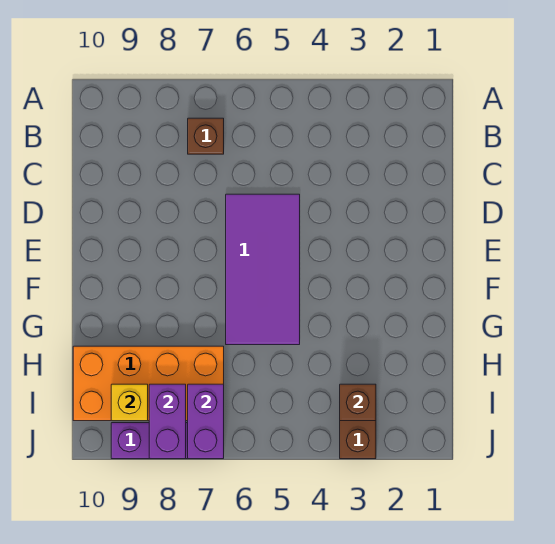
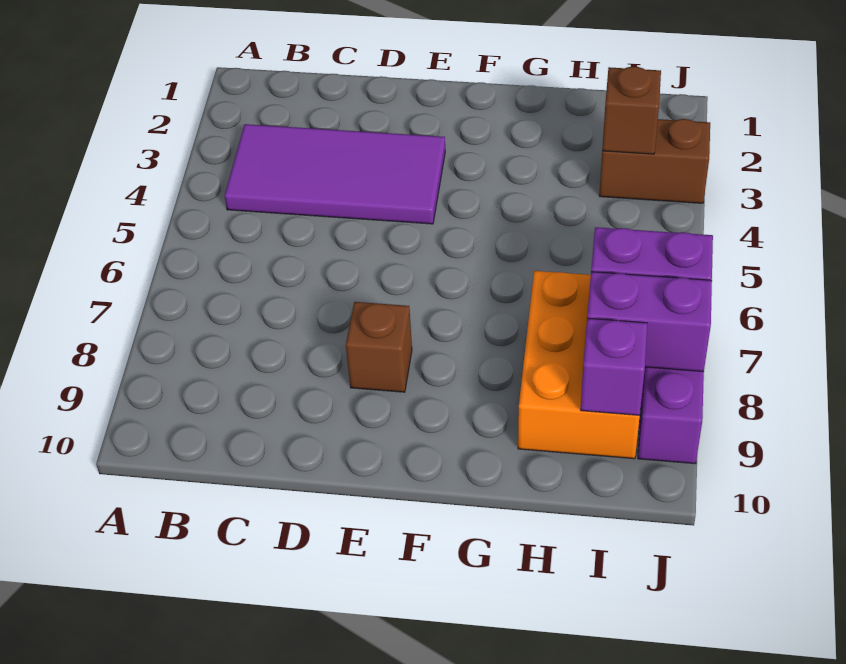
brown brick B7 level 1 -> brown brick E8 level 1
purple tile D5:G6 level 1 -> purple tile B3:E4 level 1
orange brick H7:I10 level 1 -> orange brick H7:I9 level 1
yellow brick I9 level 2 -> purple brick I9 level 2

